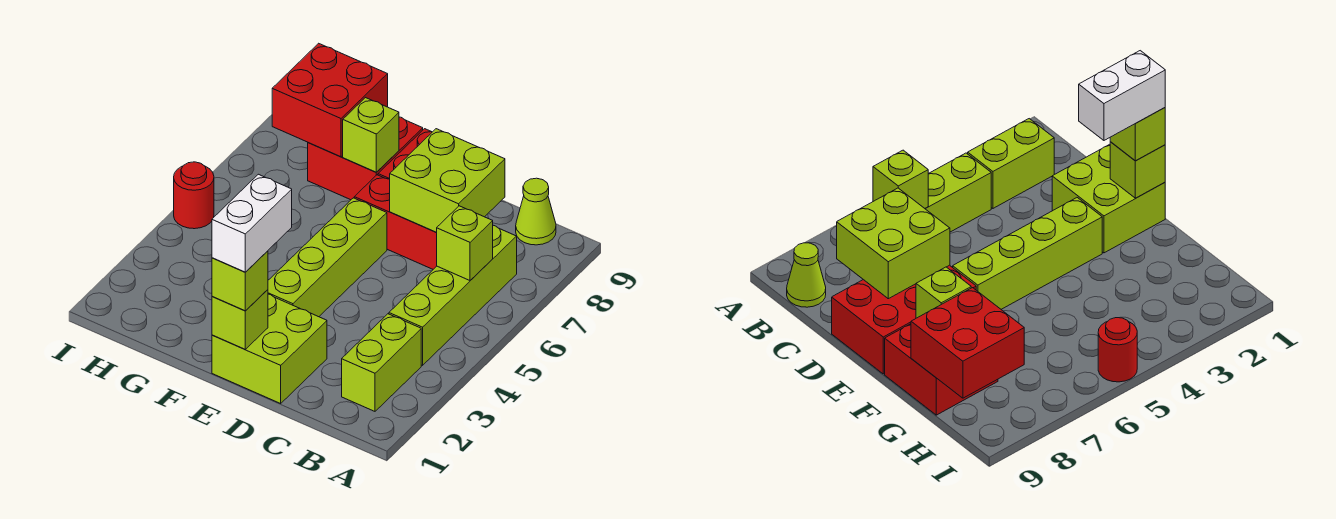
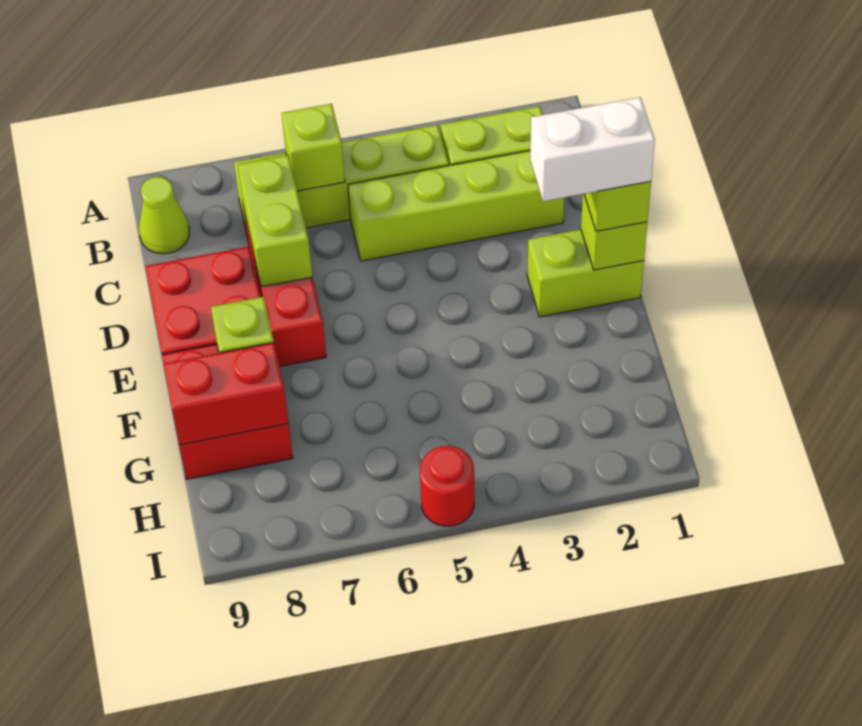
lime brick C7:D8 level 2 -> lime brick C7:D7 level 2
lime brick D1:E2 level 1 -> lime brick E1:E2 level 1
lime brick E3:E6 level 1 -> lime brick C2:C5 level 1
red brick G8:H9 level 2 -> red brick G8:G9 level 2

